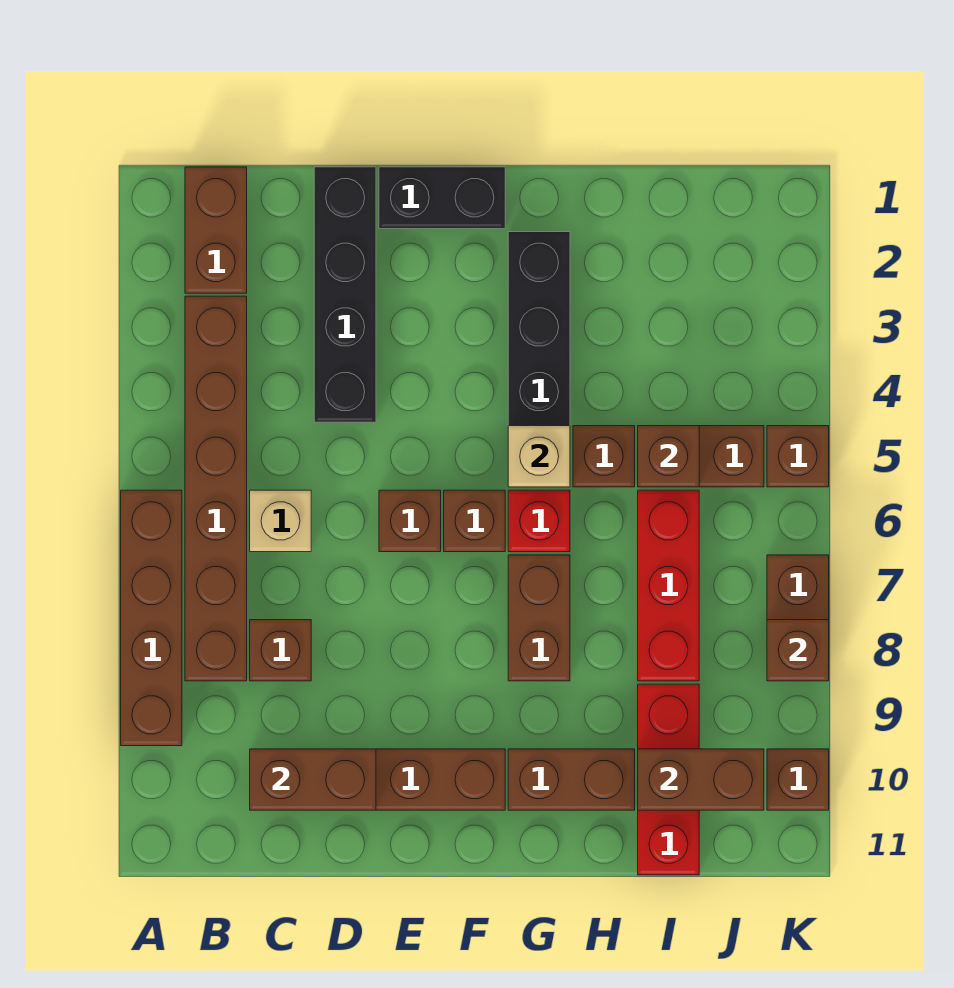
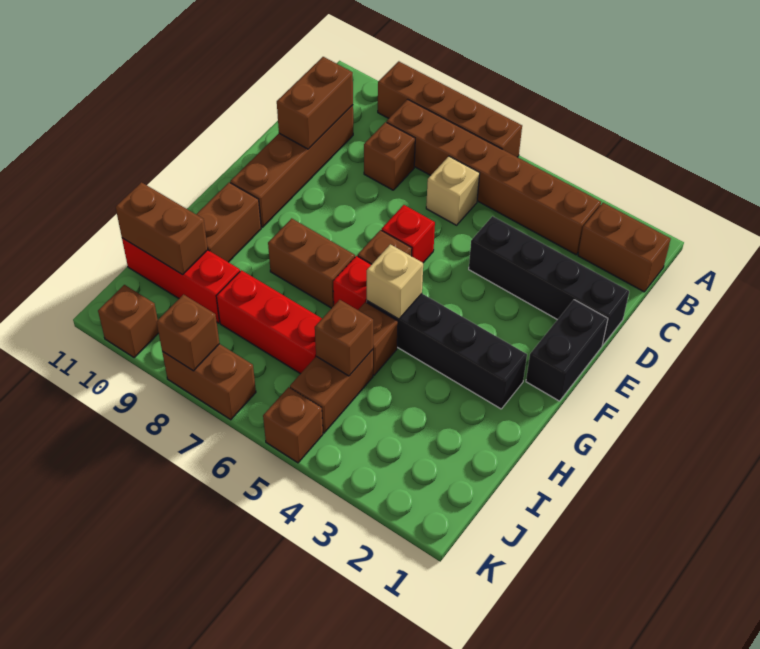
brown brick E6 level 1 -> red brick E6 level 1
brown brick I10:J10 level 2 -> brown brick I10:I11 level 2

